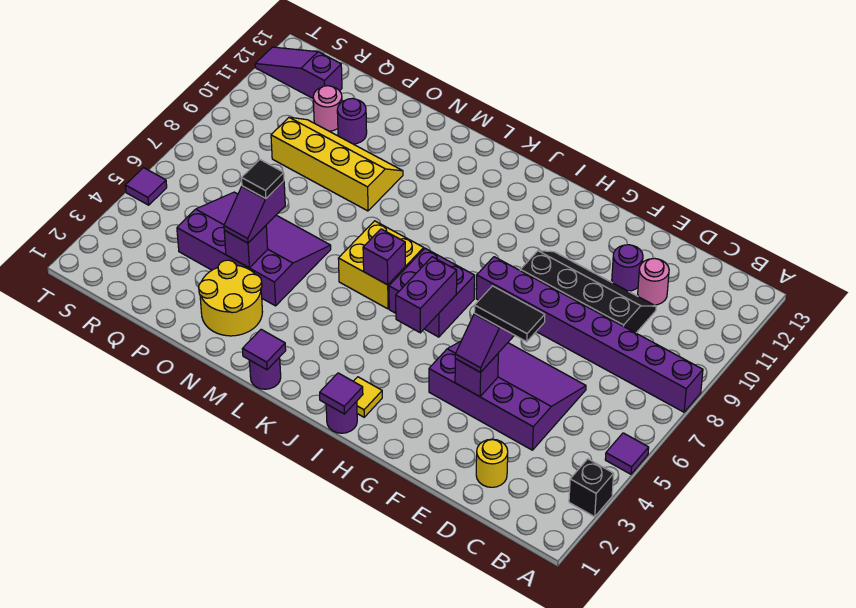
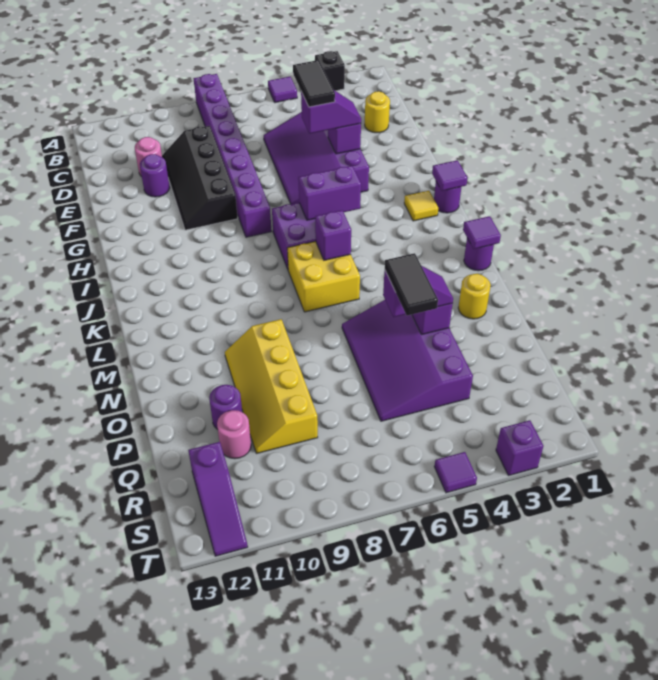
yellow round brick N2:O3 level 1 -> yellow round brick N2 level 1
black tile O5 level 4 -> black tile O5:P5 level 4
none -> purple brick T3 level 1

